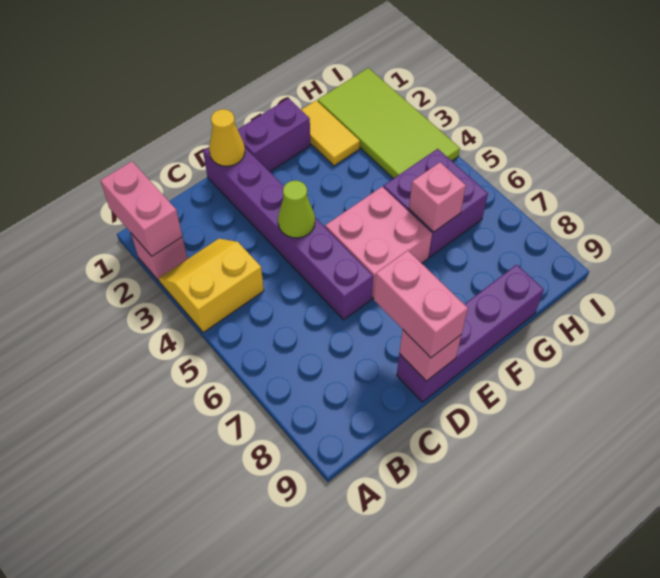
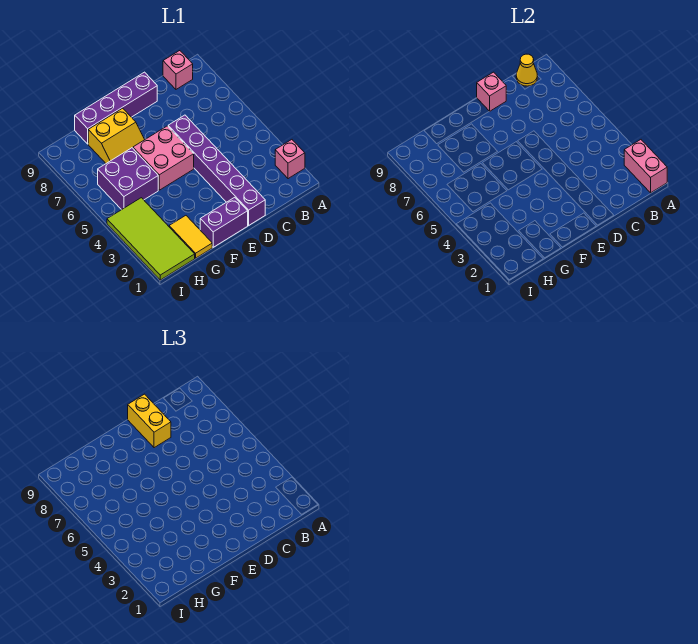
yellow slope A3:B4 level 1 top 4 -> yellow slope F7:G8 level 1 top 8
yellow cone D1 level 2 -> yellow cone B9 level 2
lime cone D4 level 2 -> none
pink brick D8:D9 level 3 -> yellow brick D8:D9 level 3
pink brick G6 level 2 -> pink brick B9 level 1

